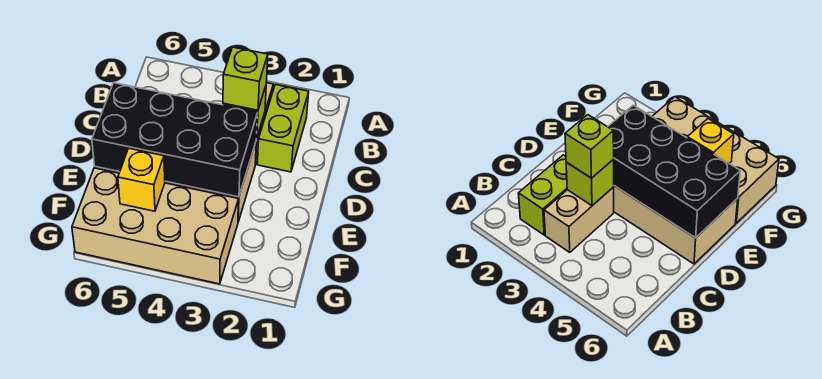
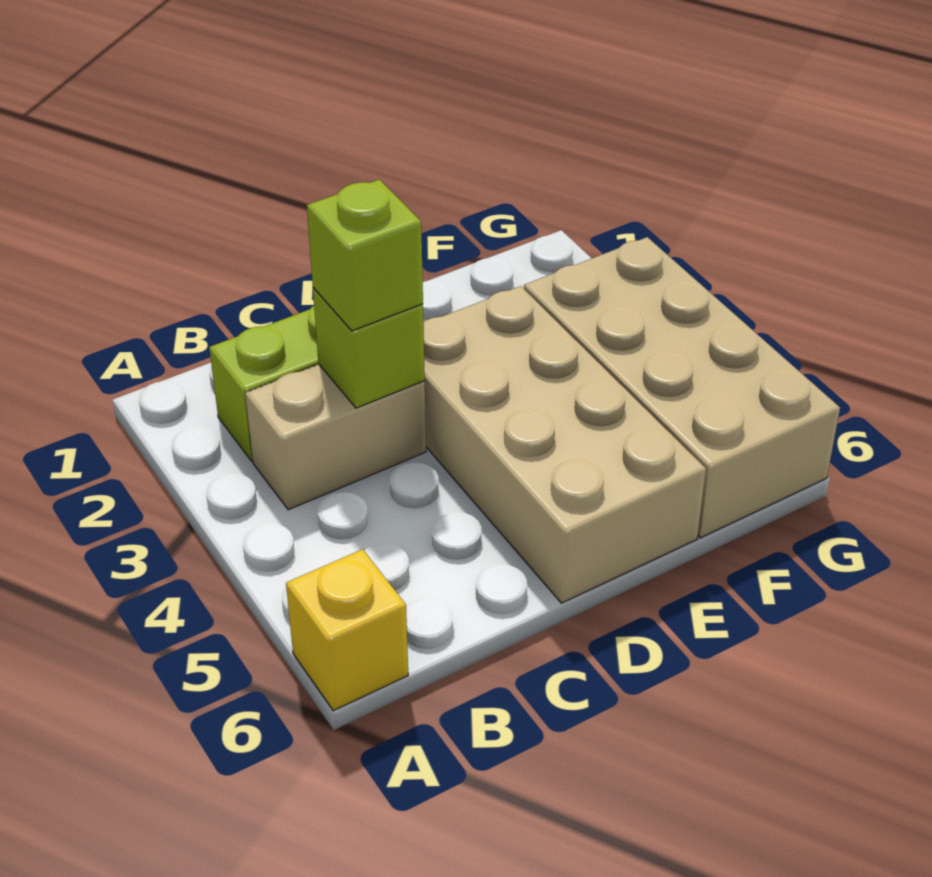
black brick D3:E6 level 2 -> none
yellow brick F5 level 2 -> yellow brick A6 level 1

